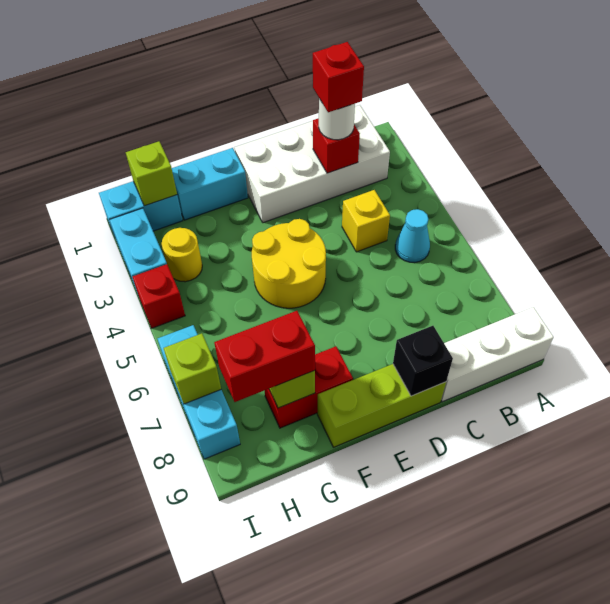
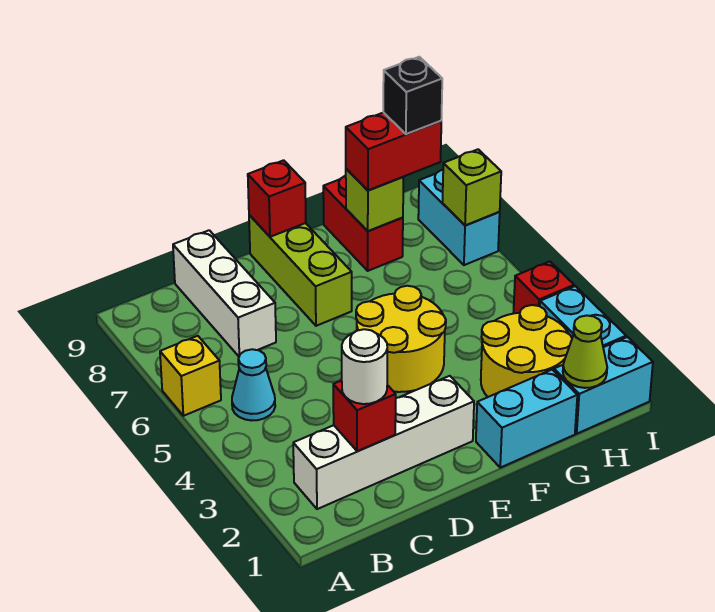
white brick A9:C9 level 1 -> white brick C7:C9 level 1
white brick B1:E2 level 1 -> white brick B2:E2 level 1
red brick C2 level 4 -> red brick E9 level 2
yellow brick C4 level 1 -> yellow brick A6 level 1
lime brick D9:F9 level 1 -> lime brick E7:E9 level 1
black brick D9 level 2 -> black brick H8 level 4
red brick F8:G8 level 1 -> red brick G8:G9 level 1
lime brick H1 level 2 -> lime cone H1 level 2
yellow round brick H3 level 1 -> yellow round brick G2:H3 level 1
cyan brick I6:I8 level 1 -> cyan brick I7:I8 level 1

